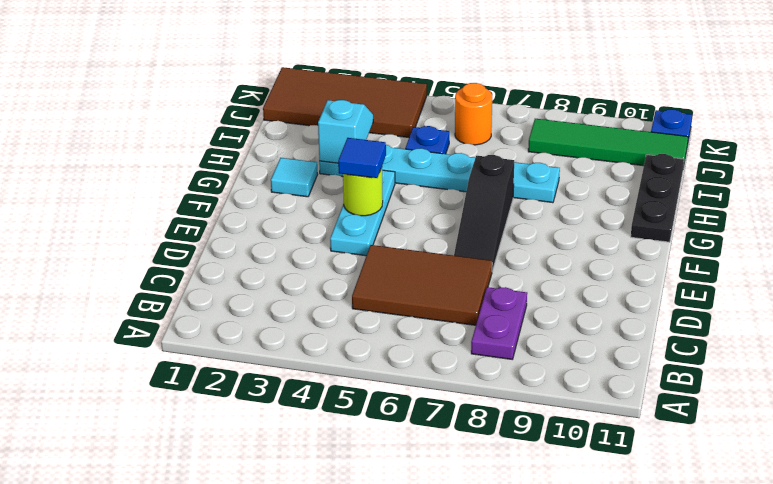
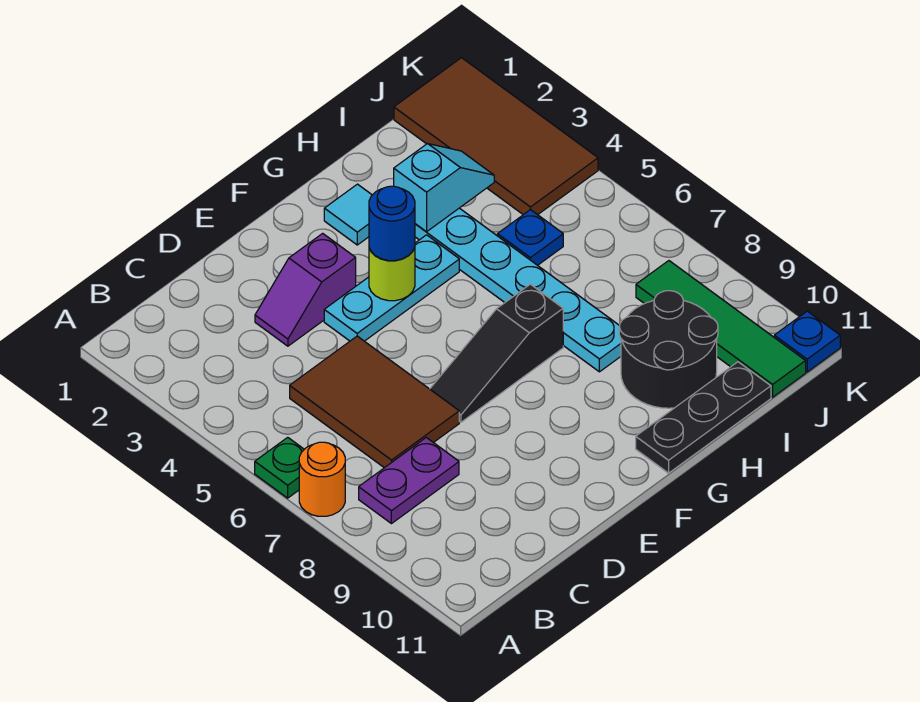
none -> green plate A6 level 1
none -> purple slope D3:E3 level 1 top E
blue tile F4 level 3 -> blue round brick F4 level 3
none -> black round brick H9:I10 level 1
orange round brick J6 level 1 -> orange round brick A7 level 1

